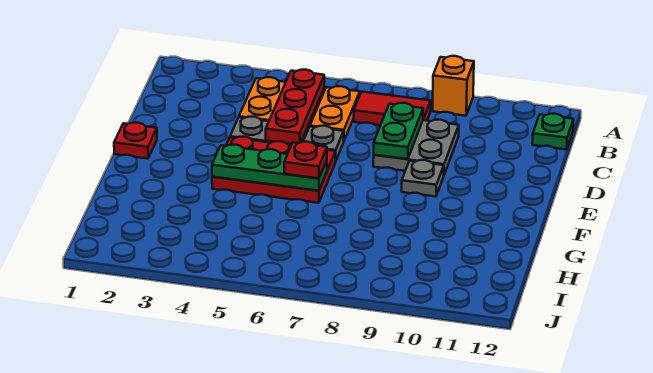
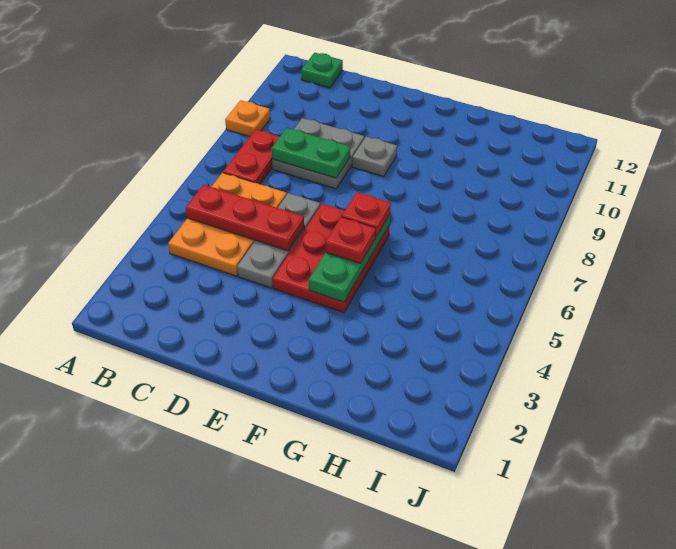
orange brick A9 level 1 -> orange plate A9 level 1
red tile B7:B8 level 1 -> red plate B7:B8 level 1
red plate E1 level 1 -> red plate F5 level 3

